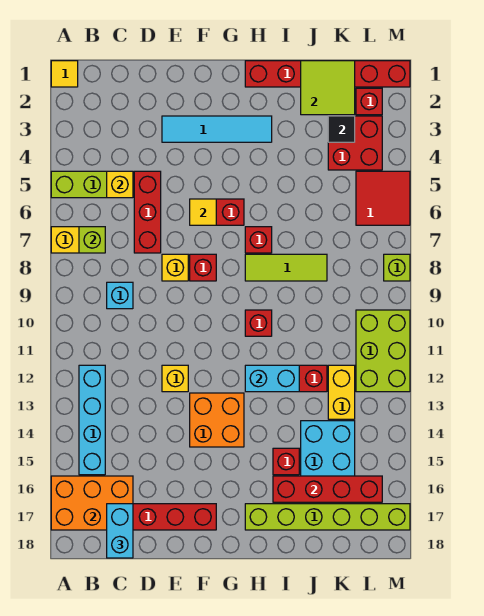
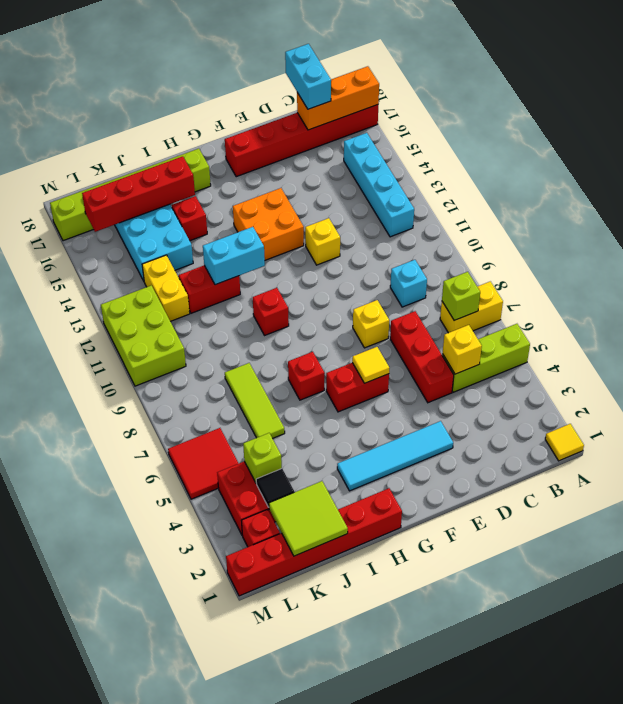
orange brick A16:C17 level 2 -> orange brick A17:C17 level 2
red brick F8 level 1 -> none
lime tile H8:J8 level 1 -> lime tile J6:J8 level 1
lime brick M8 level 1 -> lime brick K4 level 2

